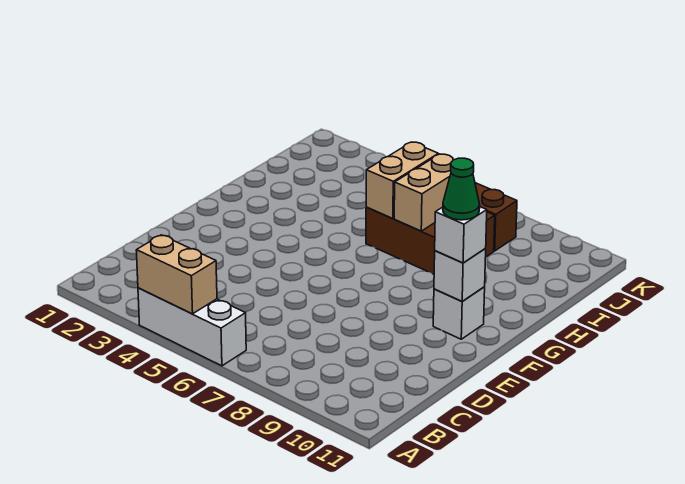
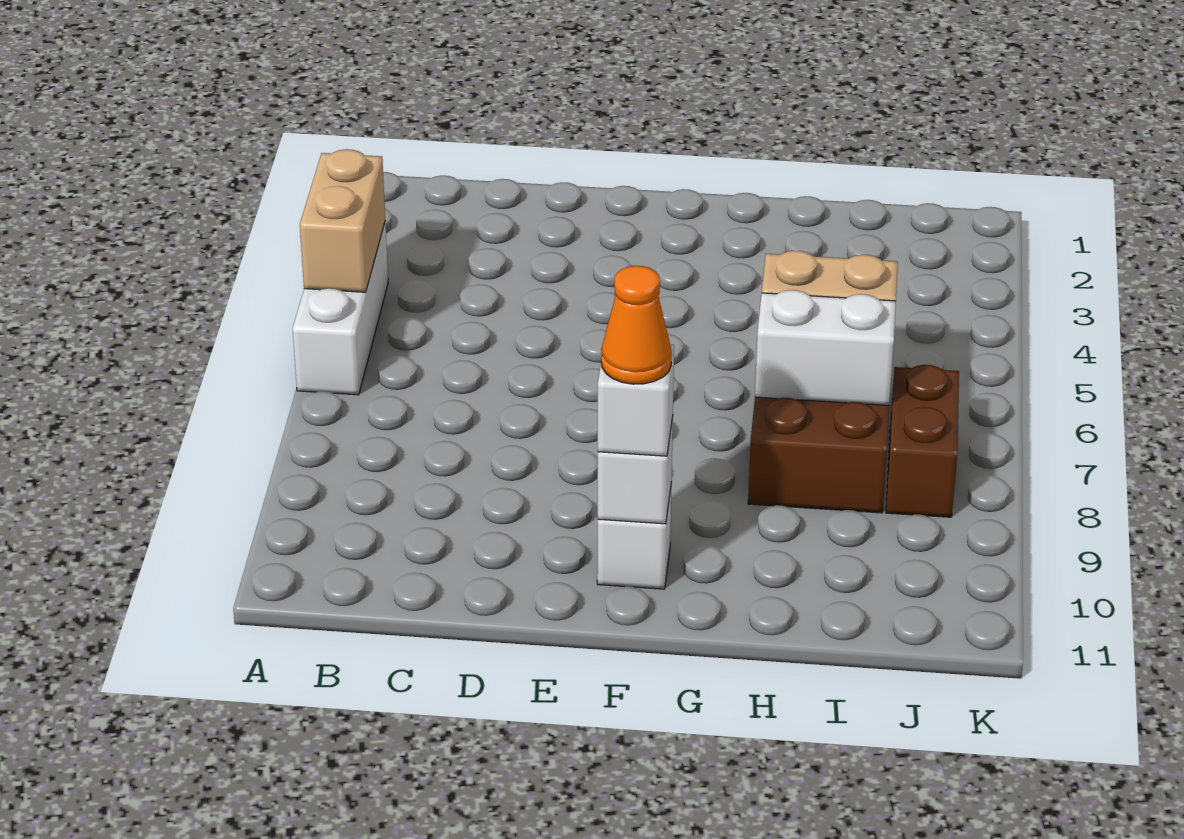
green cone F10 level 4 -> orange cone F10 level 4
tan brick H7:I7 level 2 -> white brick H7:I7 level 2

